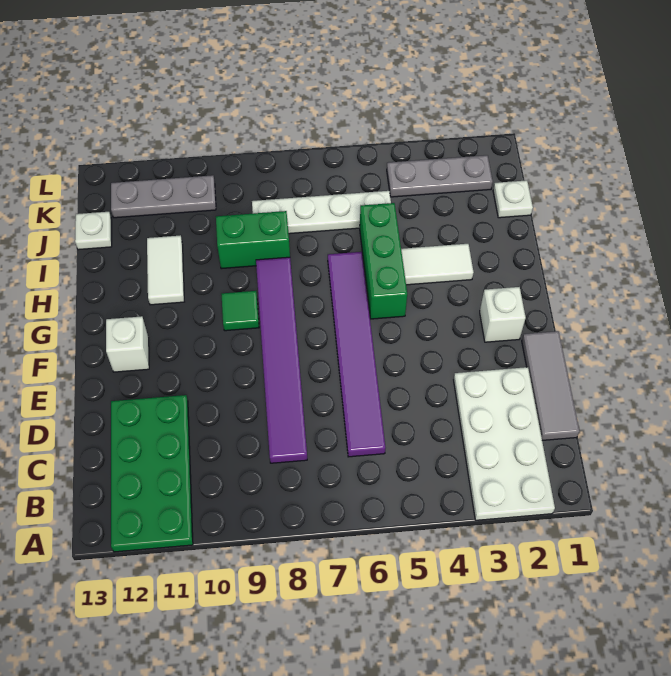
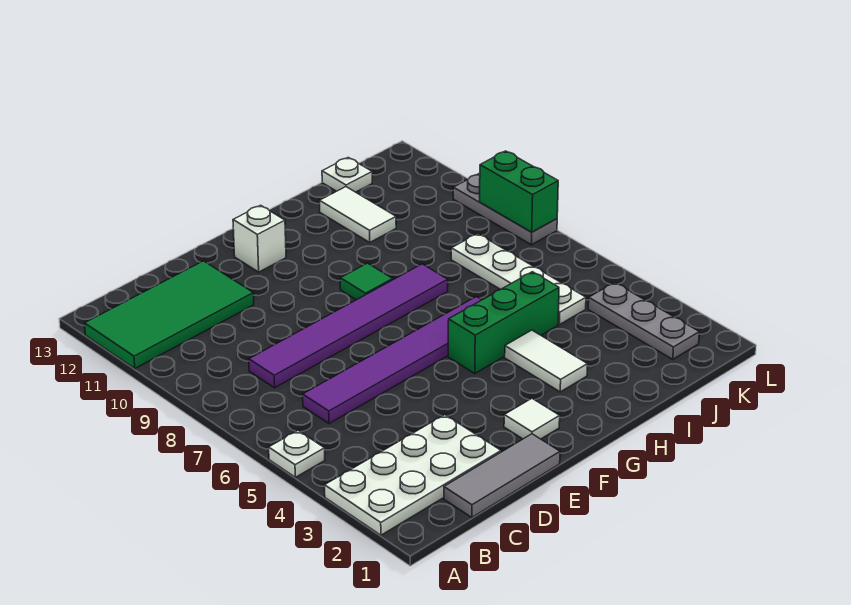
green plate A11:D12 level 1 -> green tile A11:D12 level 1
white brick F2 level 1 -> white tile F2 level 1
white tile H11:I11 level 1 -> white tile I11:I12 level 1
green brick I8:I9 level 1 -> green brick L8:L9 level 2
white plate J1 level 1 -> white plate A5 level 1
grey plate K10:K12 level 1 -> grey plate L8:L10 level 1

